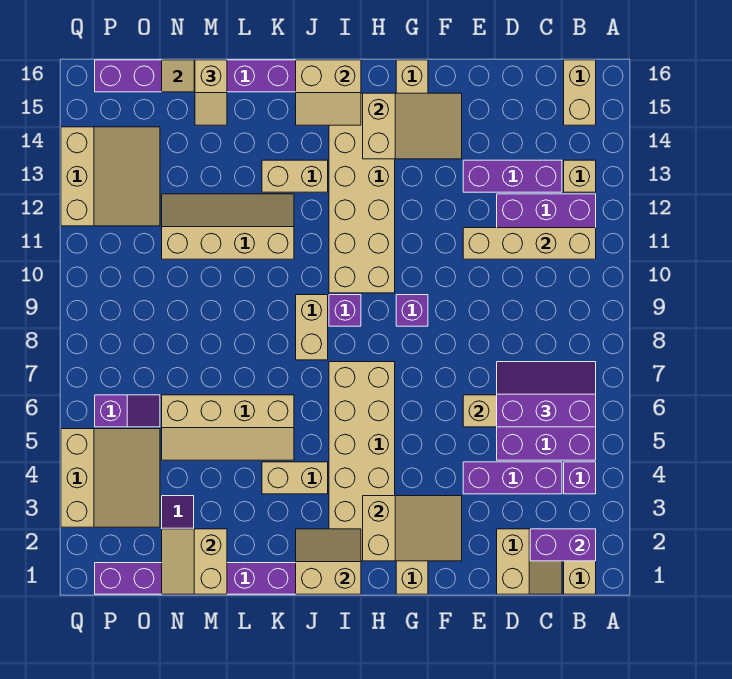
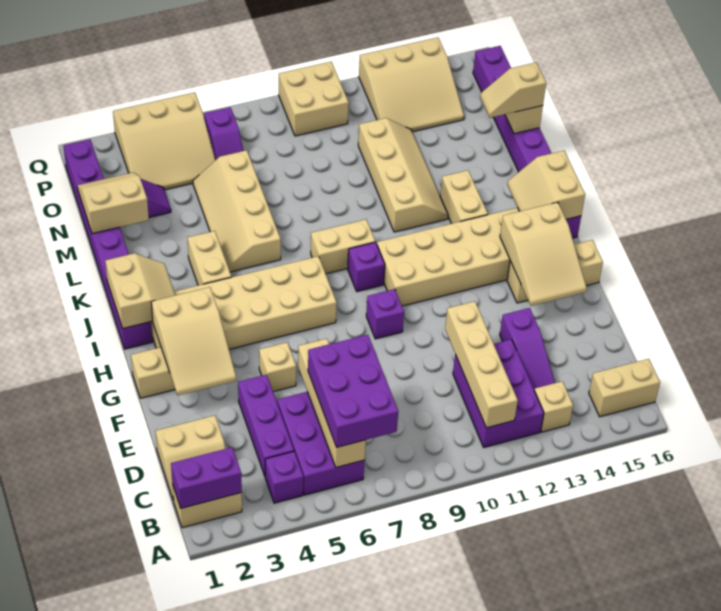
purple brick B2:C2 level 2 -> purple brick B1:B2 level 2
purple slope B6:D7 level 3 top 6 -> purple brick B6:D7 level 3
purple brick C13:E13 level 1 -> purple slope C13:E13 level 1 top E
none -> tan brick F5 level 1
none -> tan brick P9:Q10 level 1

